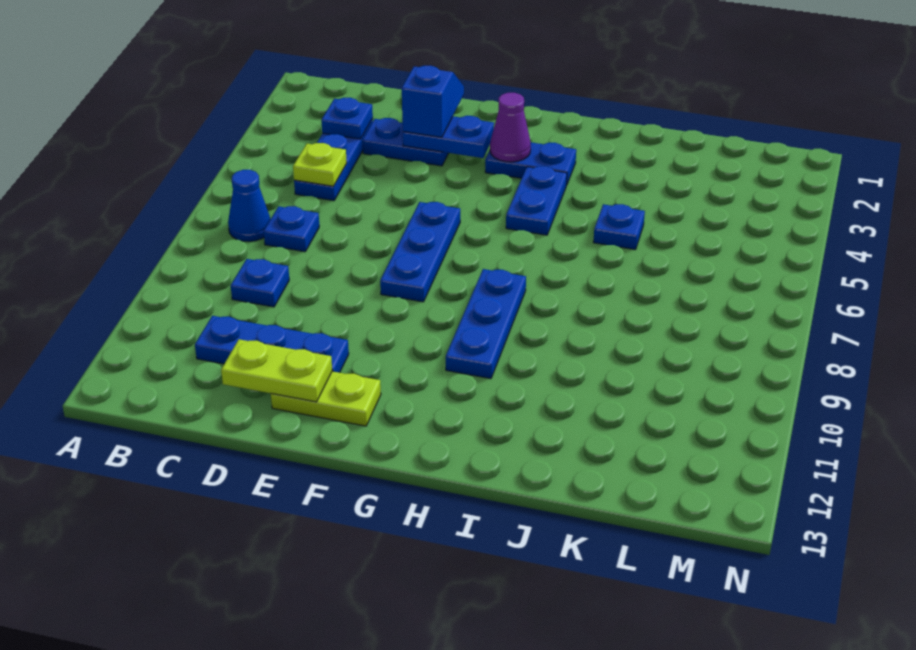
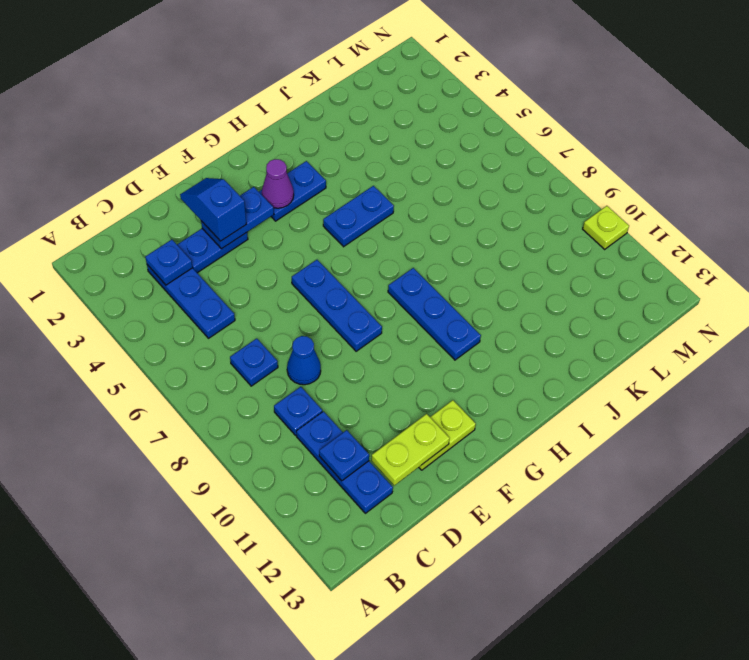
blue cone B7 level 1 -> blue cone D8 level 1
lime plate C5 level 2 -> lime plate N10 level 1
blue plate C11:E11 level 1 -> blue plate C10:C12 level 1
blue plate H4:H5 level 1 -> blue plate H5:I5 level 1
blue plate J5 level 1 -> blue plate C11 level 2

